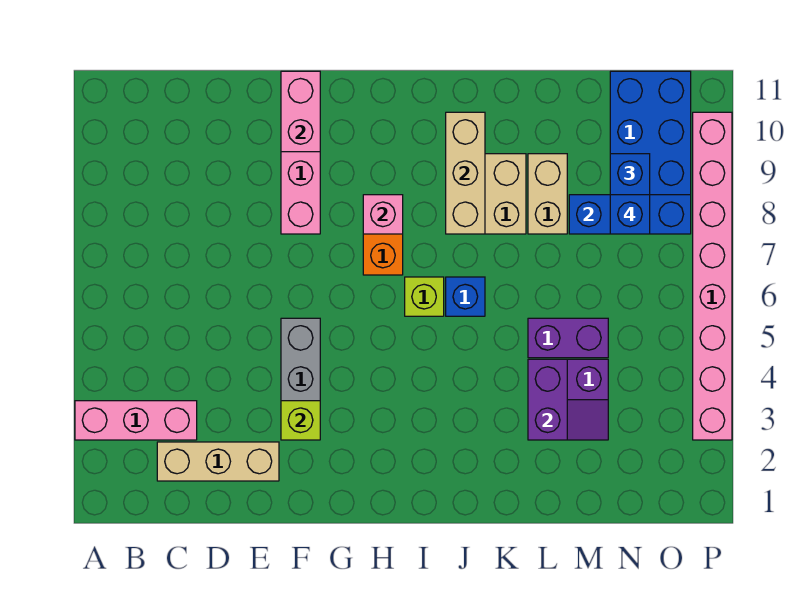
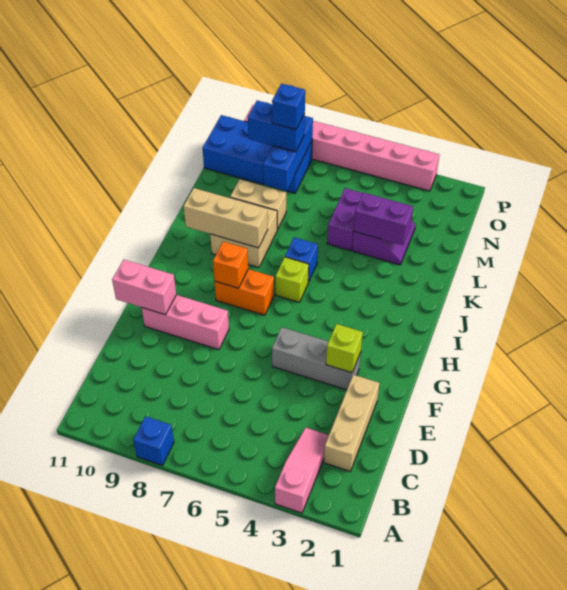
pink brick A3:C3 level 1 -> pink slope A3:C3 level 1 top A
none -> blue brick A8 level 1
pink brick H8 level 2 -> orange brick H8 level 2

